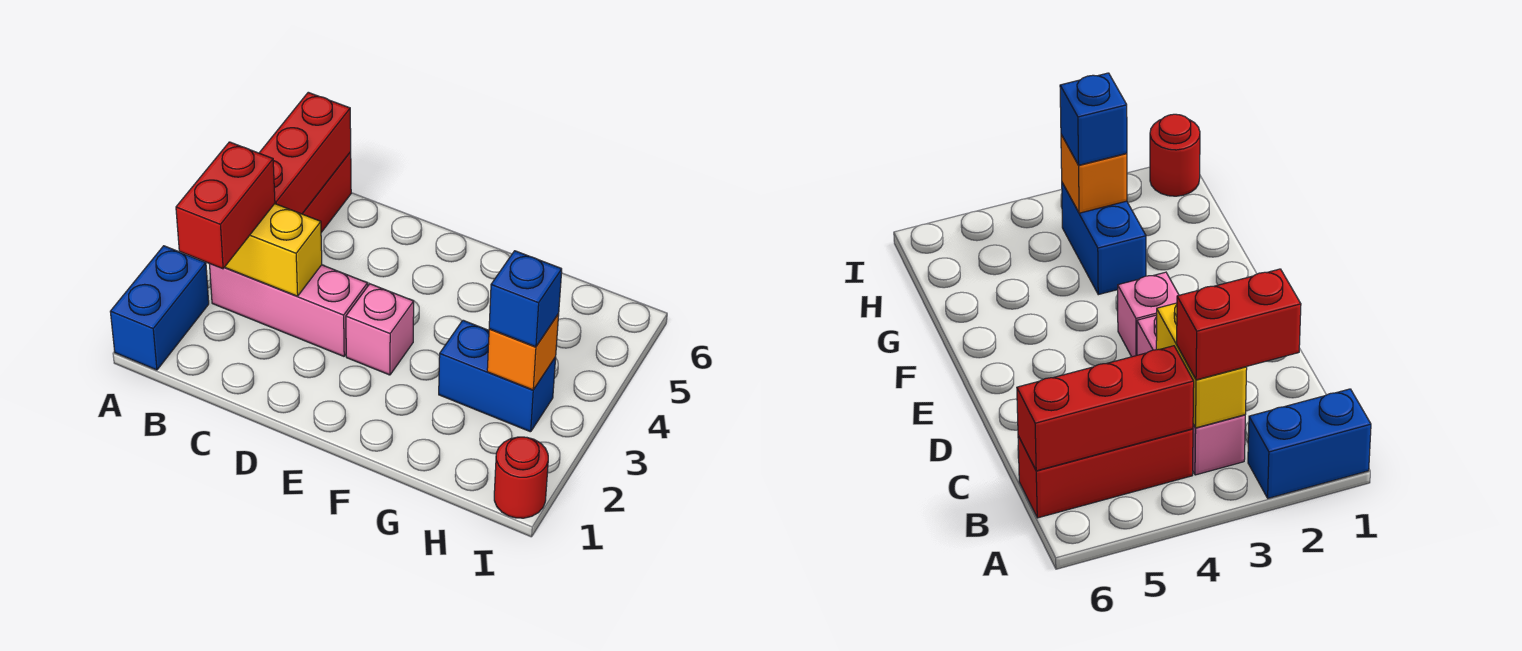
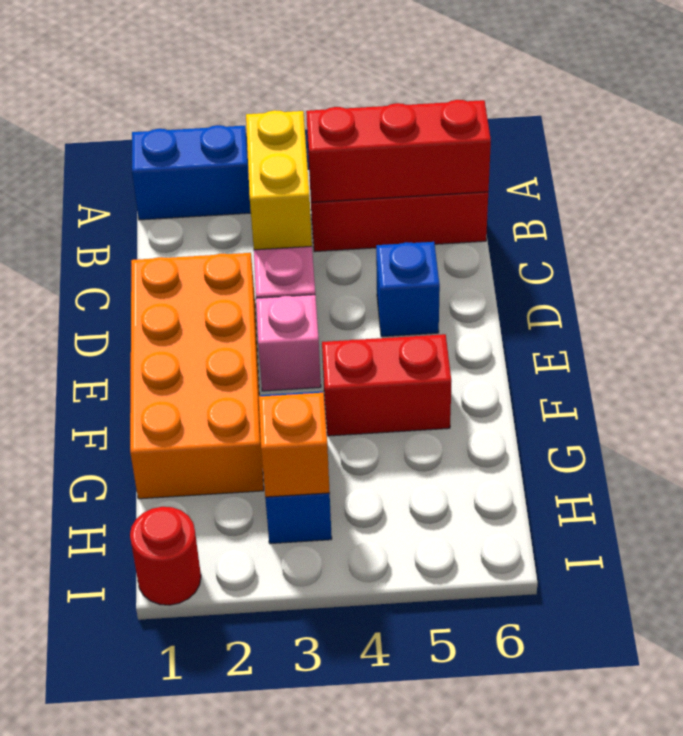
red brick B2:B3 level 3 -> red brick F4:F5 level 1
none -> orange brick D1:G2 level 1
blue brick H3 level 3 -> blue brick D5 level 1

